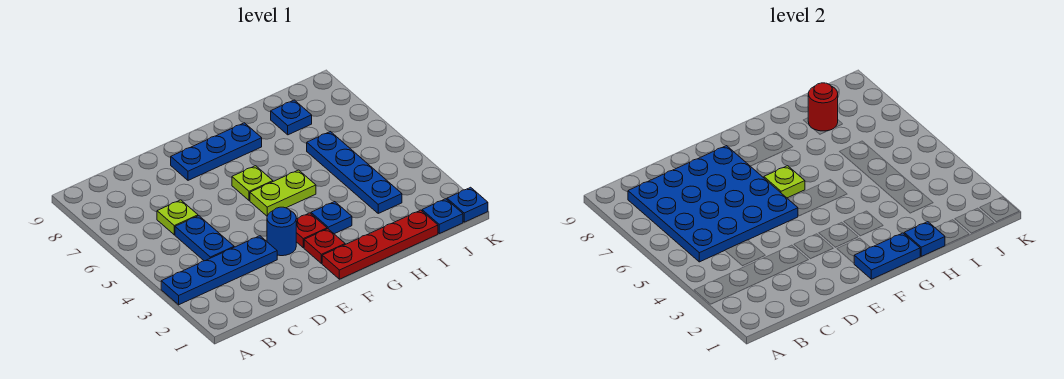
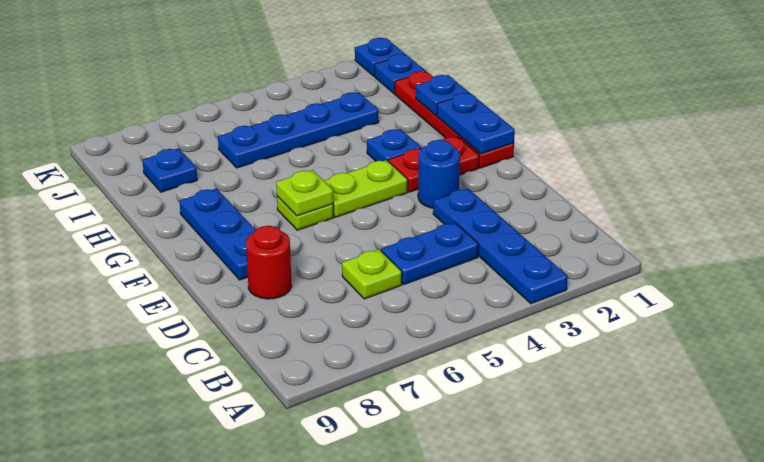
blue plate B5:E8 level 2 -> none
lime plate F5:G5 level 1 -> lime plate F4:F5 level 1
red round brick I8 level 2 -> red round brick D8 level 1

